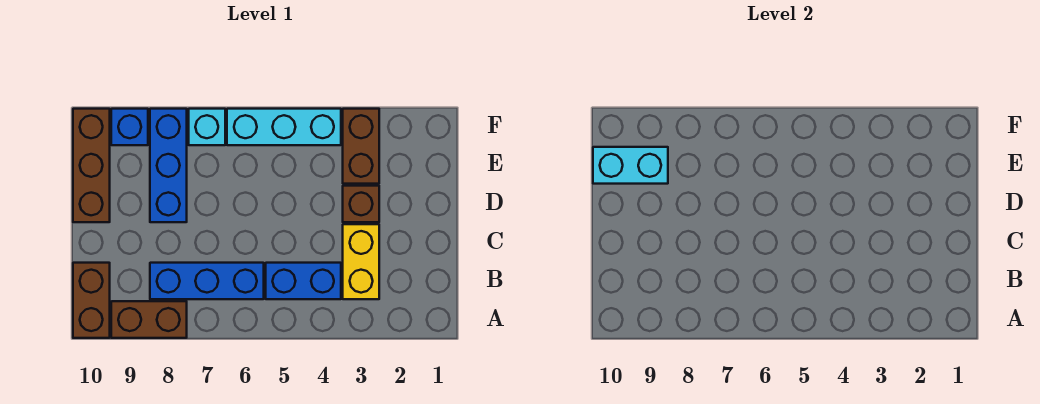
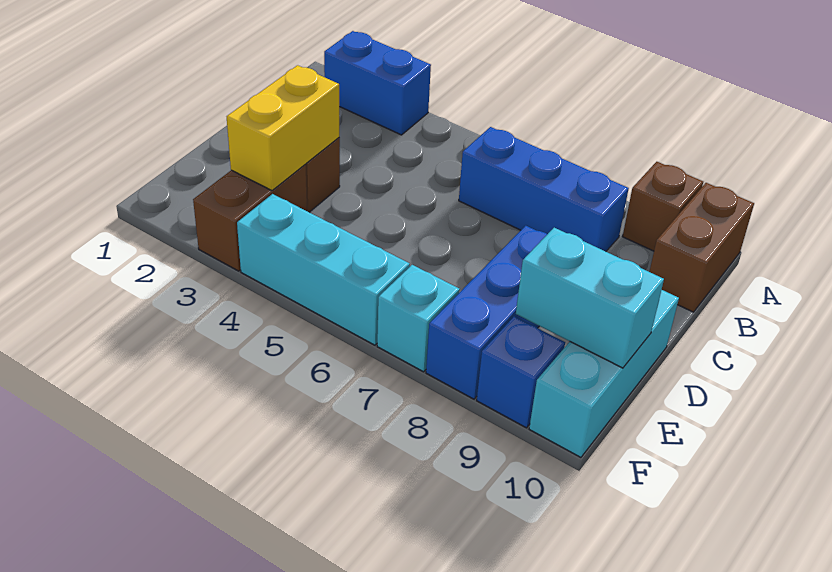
brown brick A8:A9 level 1 -> brown brick A9 level 1
yellow brick B3:C3 level 1 -> yellow brick D3:E3 level 2
blue brick B4:B5 level 1 -> blue brick A2:A3 level 1
brown brick D10:F10 level 1 -> cyan brick D10:F10 level 1

